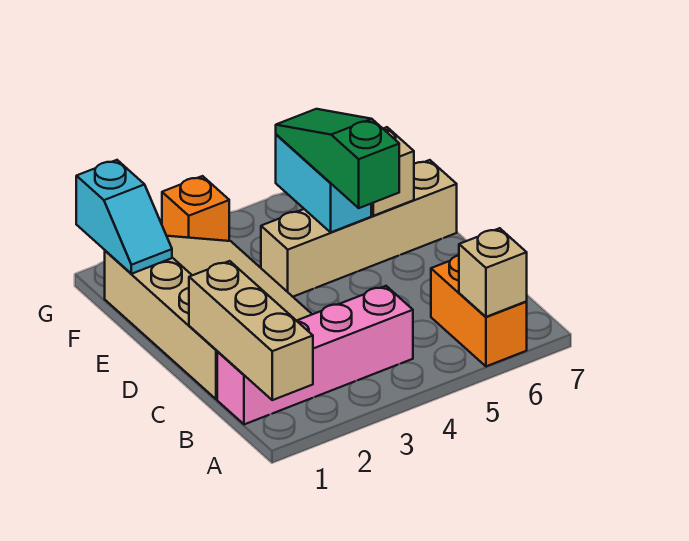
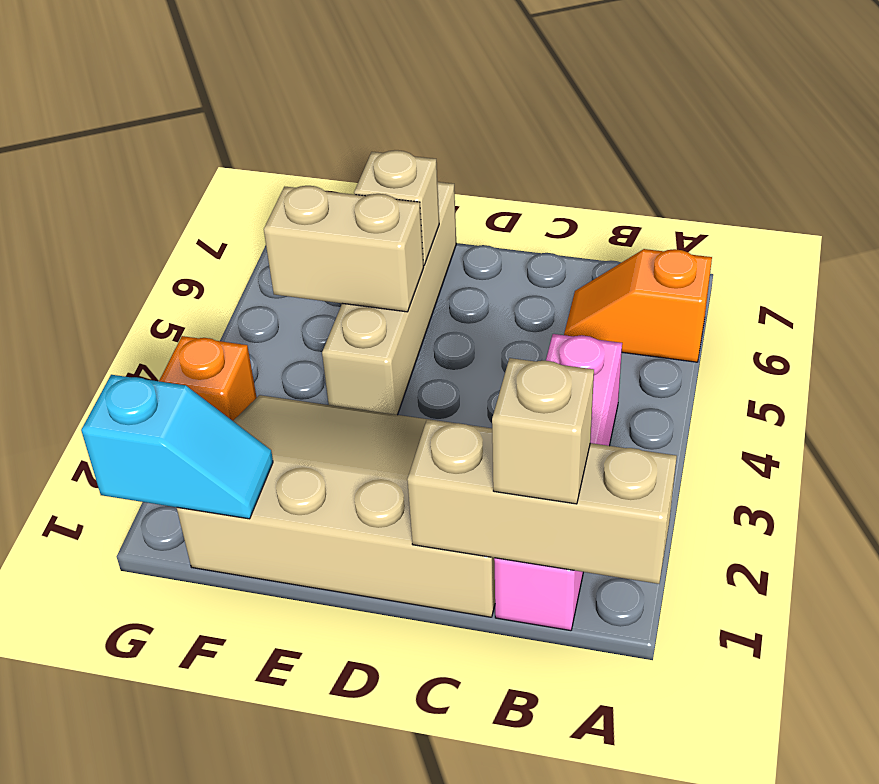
orange brick A6:B6 level 1 -> orange slope A6:B6 level 1 top A
tan brick A6 level 2 -> tan brick B1 level 3
green slope D5:F5 level 3 top D -> none
cyan brick E5:F5 level 2 -> tan brick E5:F5 level 2

